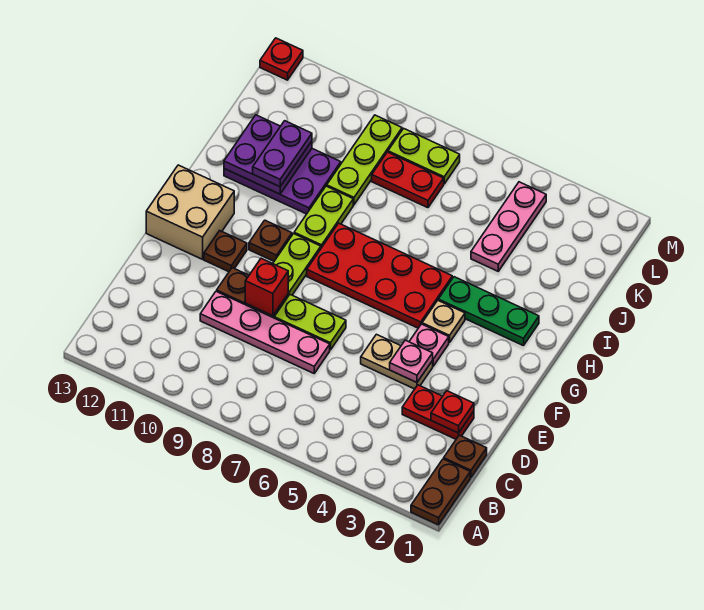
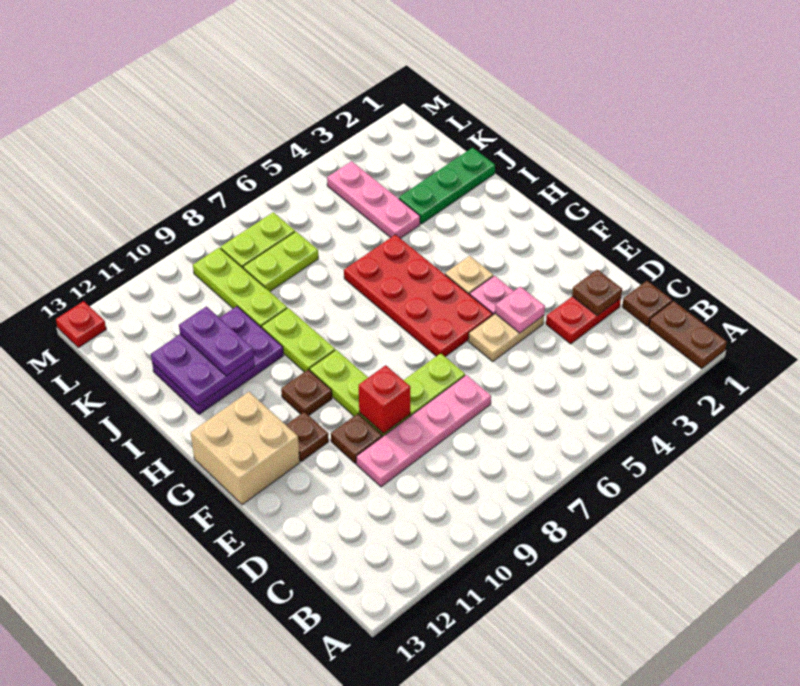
red plate D2 level 2 -> brown plate D2 level 2
red plate G5:H8 level 1 -> red plate F5:I6 level 1
green plate H2:H4 level 1 -> green plate J1:J3 level 1
red plate K7:K8 level 1 -> lime plate K7:K8 level 1

